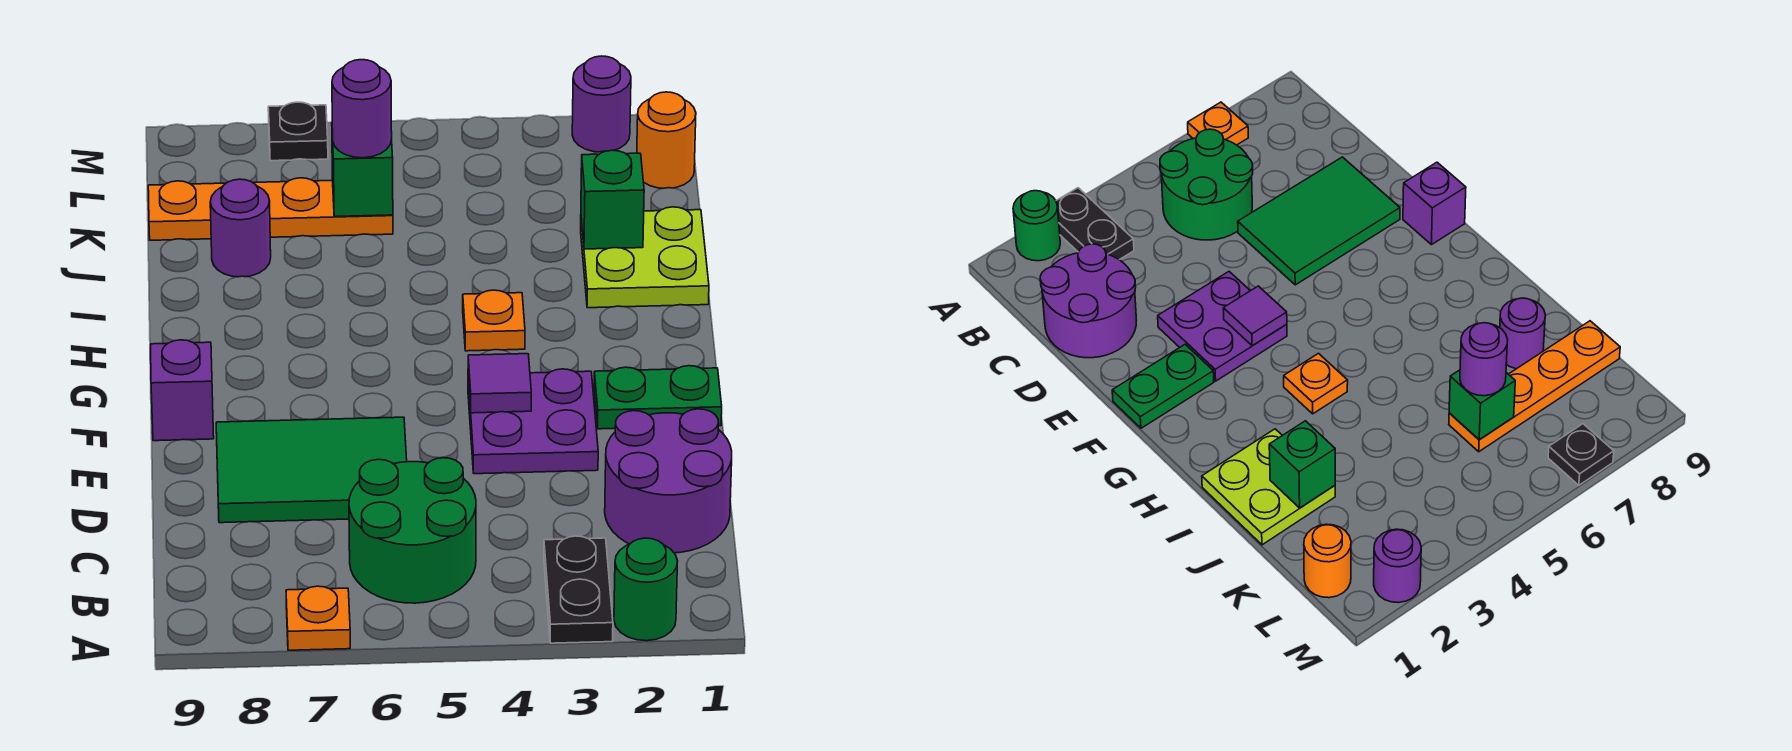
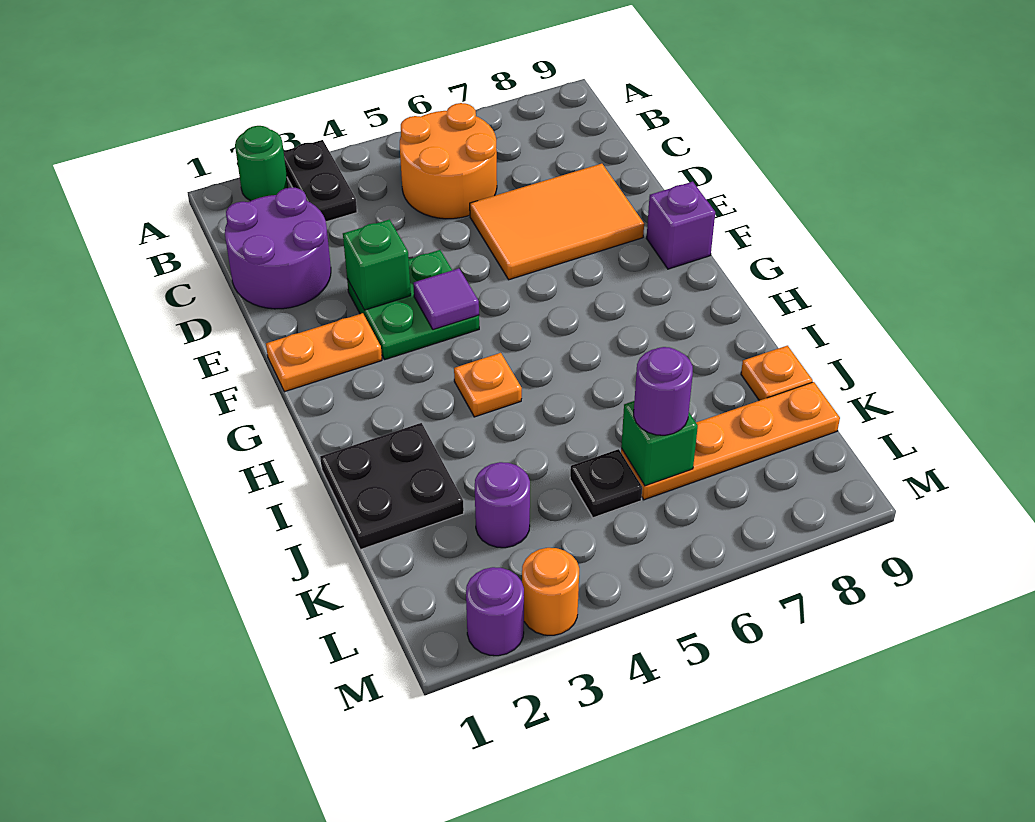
orange plate A7 level 1 -> orange plate J9 level 1
green round brick B5:C6 level 1 -> orange round brick B5:C6 level 1
green tile D6:E8 level 1 -> orange tile D6:E8 level 1
purple plate E3:F4 level 1 -> green plate E3:F4 level 1
green plate F1:F2 level 1 -> orange plate F1:F2 level 1
lime plate I1:J2 level 1 -> black plate I1:J2 level 1
green brick J2 level 2 -> green brick E3 level 2
purple round brick J8 level 1 -> purple round brick K3 level 1
orange round brick L1 level 1 -> orange round brick M3 level 1
black plate M7 level 1 -> black plate K5 level 1

